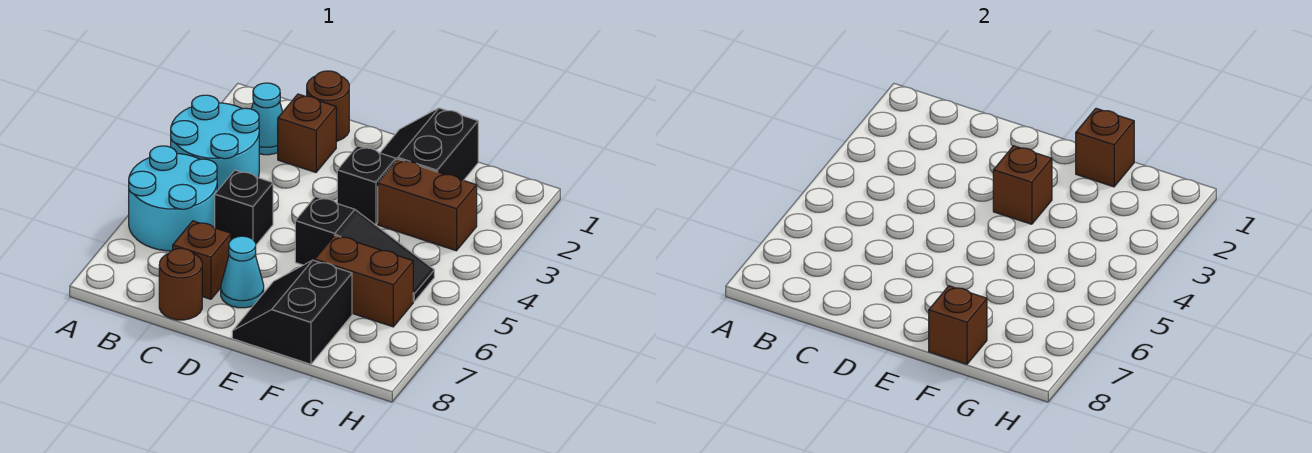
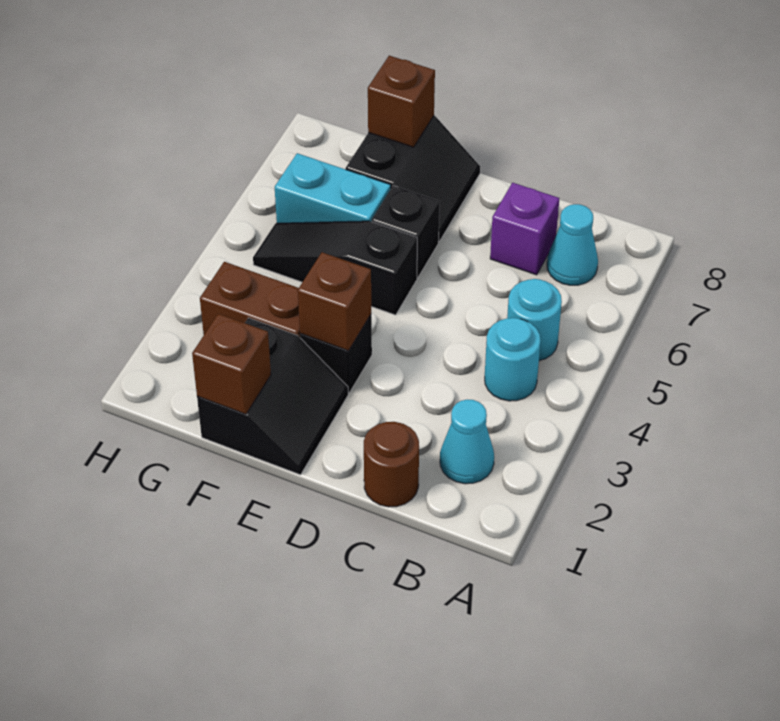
cyan round brick A3:B4 level 1 -> cyan round brick B4 level 1
cyan round brick A5:B6 level 1 -> cyan round brick B5 level 1
brown brick C2 level 1 -> none
black brick C5 level 1 -> black brick E6 level 1
brown brick C7 level 1 -> purple brick C7 level 1
brown round brick C8 level 1 -> none
cyan cone D7 level 1 -> cyan cone B7 level 1
brown brick F6:G6 level 1 -> cyan brick F6:G6 level 1

